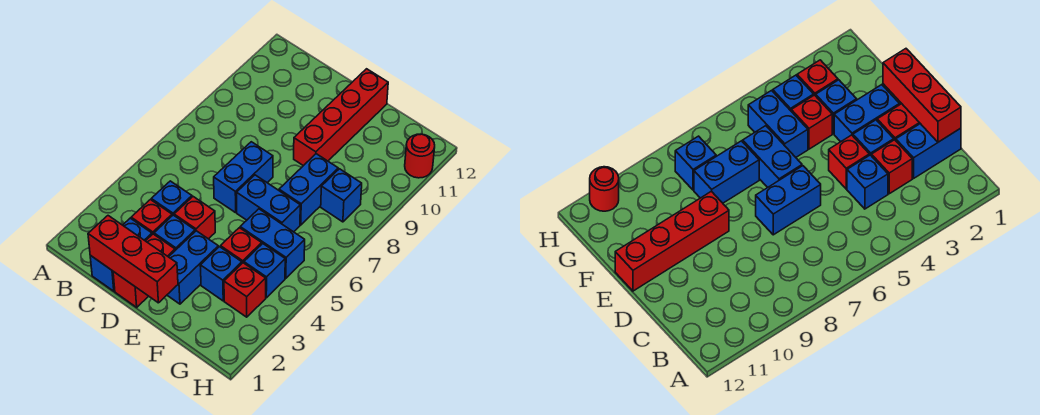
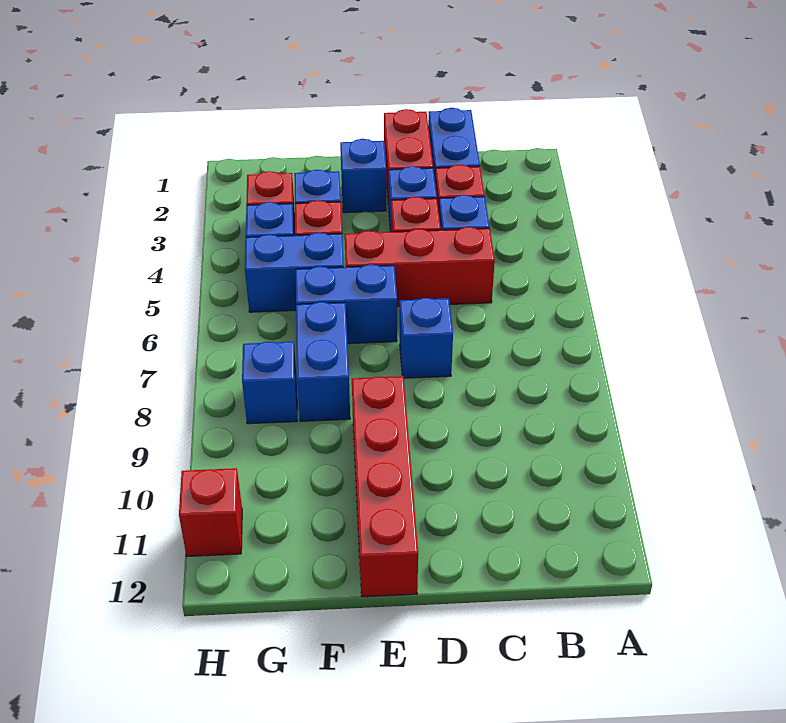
red brick C1:E1 level 2 -> red brick C5:E5 level 1
blue brick D6:D7 level 1 -> blue brick D7 level 1
blue brick E2:E3 level 1 -> blue brick E2 level 1
red round brick H11 level 1 -> red brick H11 level 1

